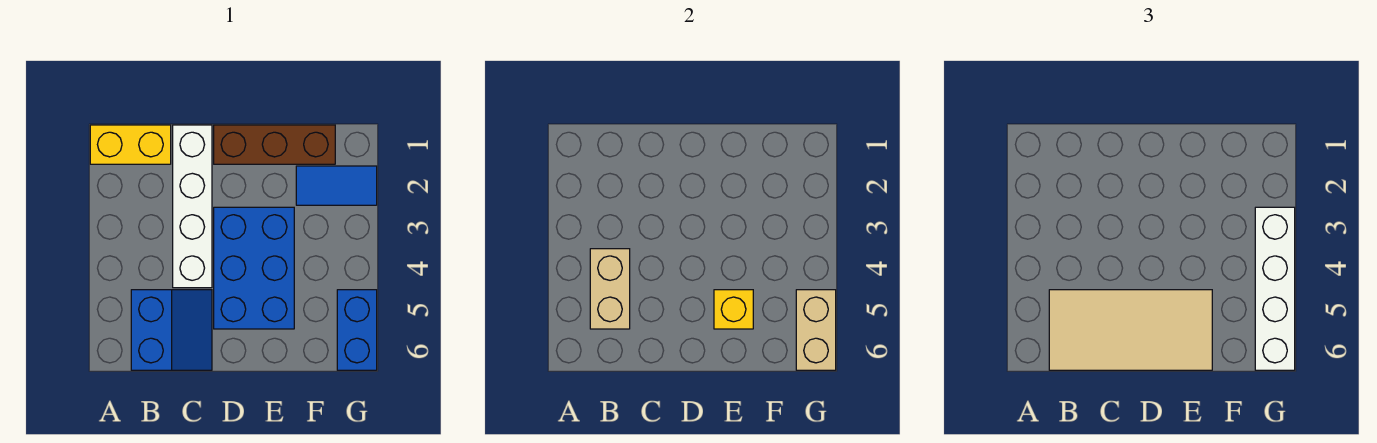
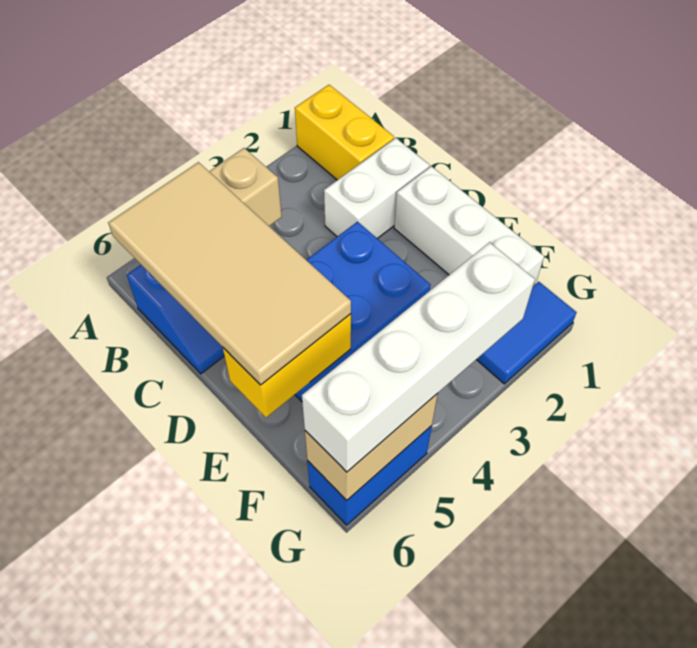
white brick C1:C4 level 1 -> white brick C1:C2 level 1
brown brick D1:F1 level 1 -> white brick D1:F1 level 1
yellow brick E5 level 2 -> yellow brick E5:E6 level 2
blue tile F2:G2 level 1 -> blue tile G1:G2 level 1

